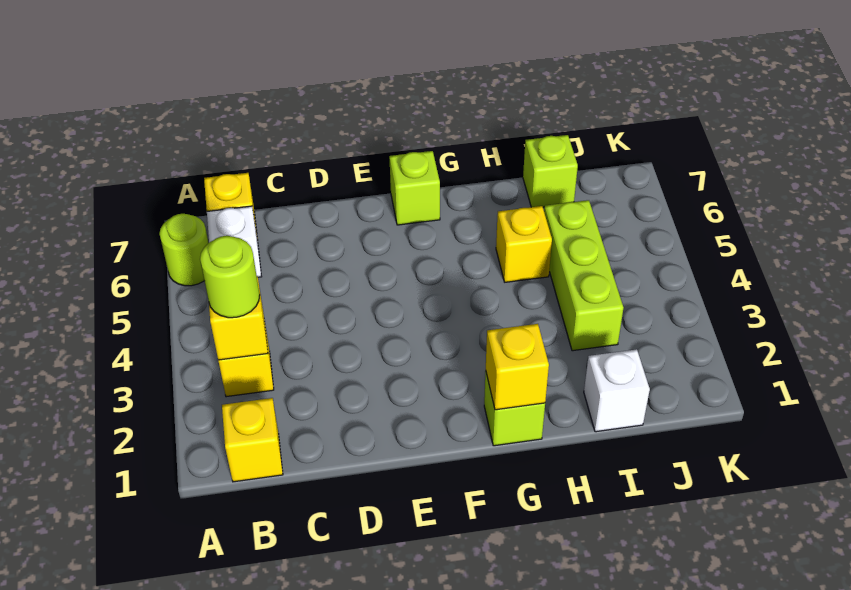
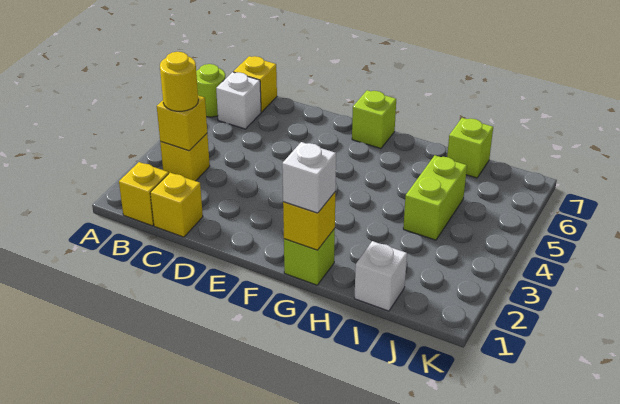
lime round brick B3 level 3 -> yellow round brick B3 level 3
none -> white brick G1 level 3
yellow brick H5 level 1 -> yellow brick C1 level 1
lime brick I3:I5 level 1 -> lime brick I4:I5 level 1

